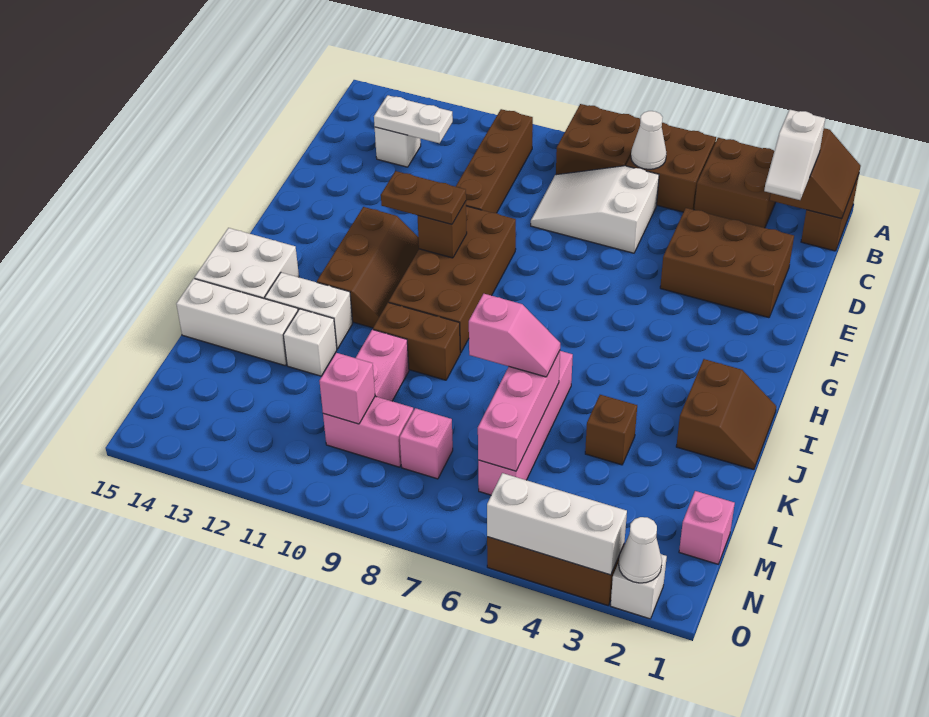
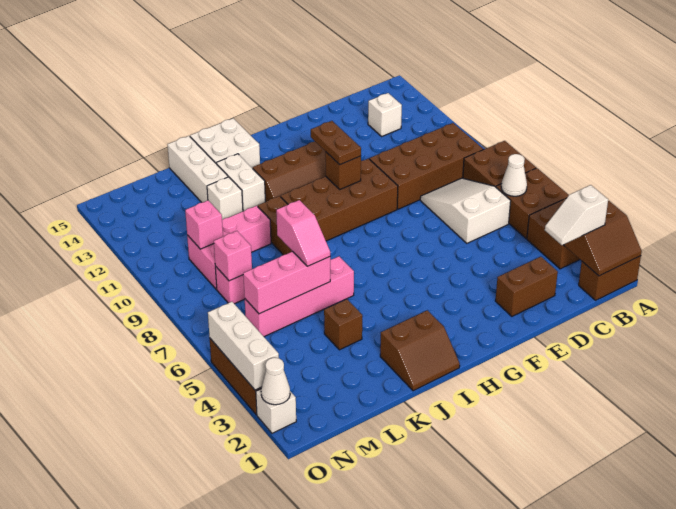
brown brick B10:E10 level 1 -> brown brick B9:E10 level 1
white plate C12:C13 level 2 -> none
brown brick D2:E4 level 1 -> brown brick D2:E2 level 1
pink brick M1 level 1 -> pink brick M8 level 2

